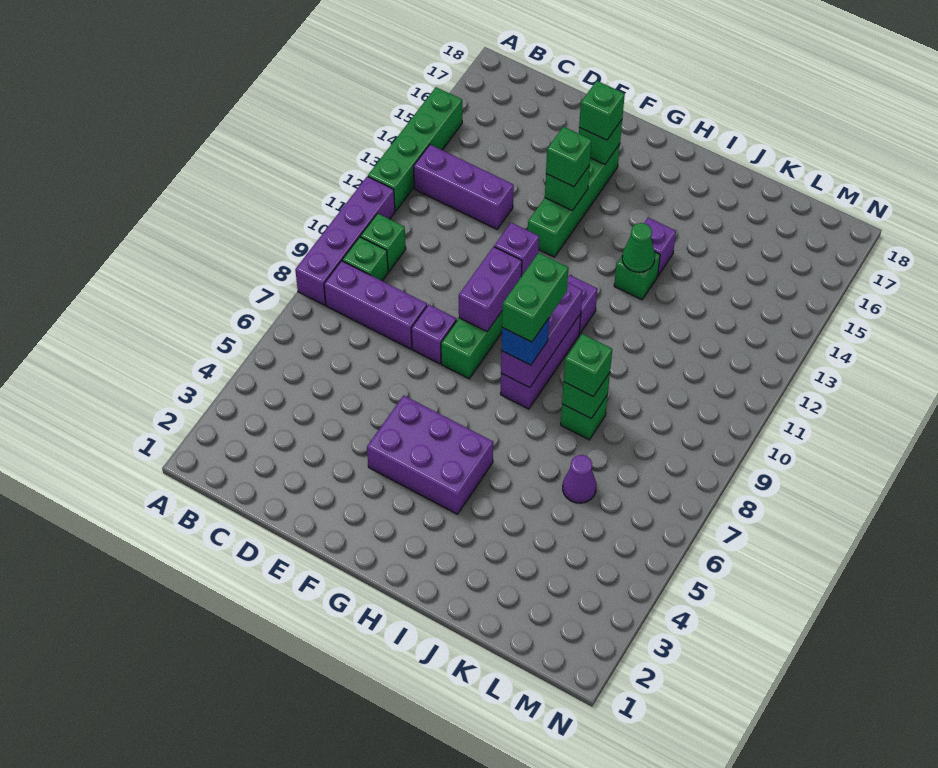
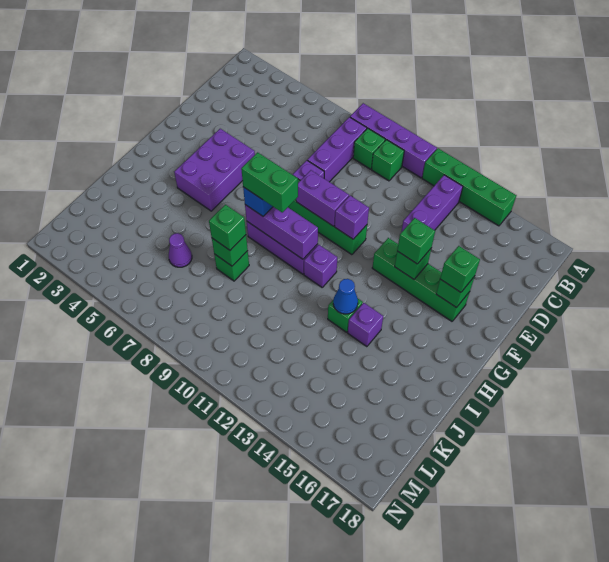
green cone I13 level 2 -> blue cone I13 level 2

